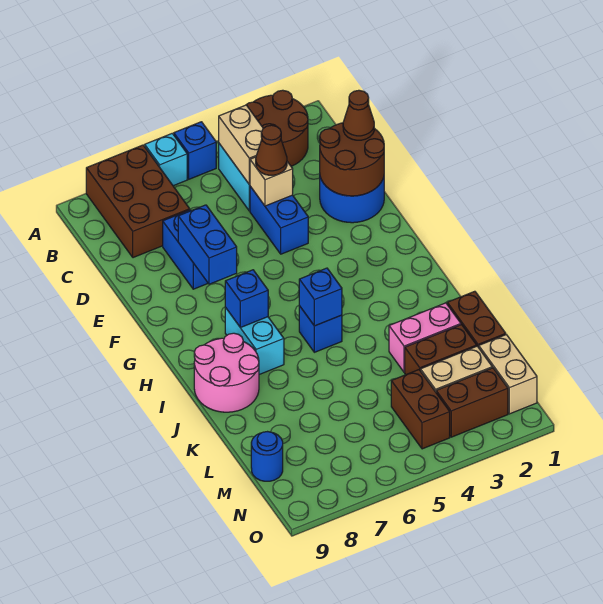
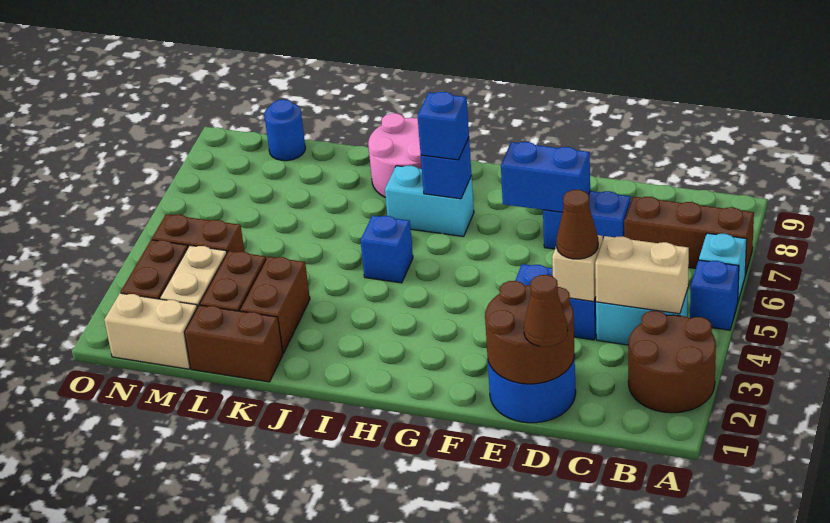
brown brick A7:C8 level 1 -> brown brick A7:C7 level 1
blue brick I5 level 2 -> blue brick H7 level 3
pink brick K2:K3 level 1 -> brown brick K2:K3 level 1

